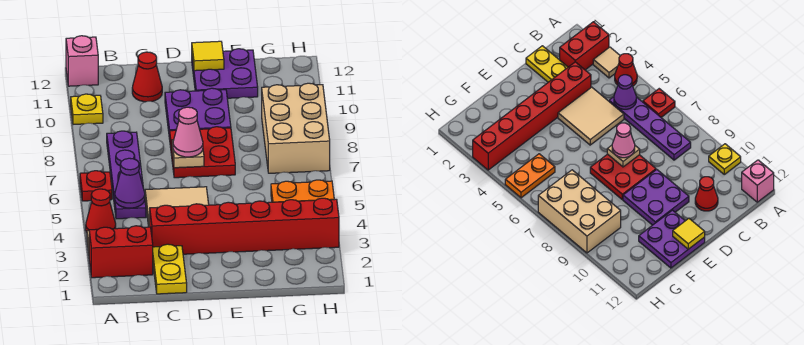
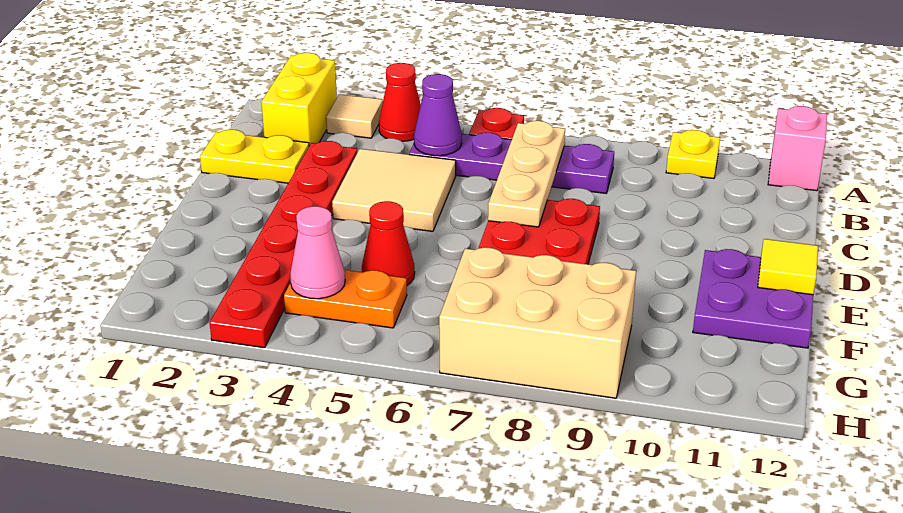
red brick A2:B2 level 1 -> yellow brick A2:B2 level 1
red brick C3:H3 level 1 -> red plate C3:H3 level 1
red cone C11 level 1 -> red cone F5 level 1
tan plate D7 level 2 -> tan plate B7:D7 level 2
pink cone D7 level 3 -> pink cone G4 level 2
purple plate D9:E10 level 1 -> none
orange plate G5:H5 level 1 -> orange plate G4:G5 level 1

